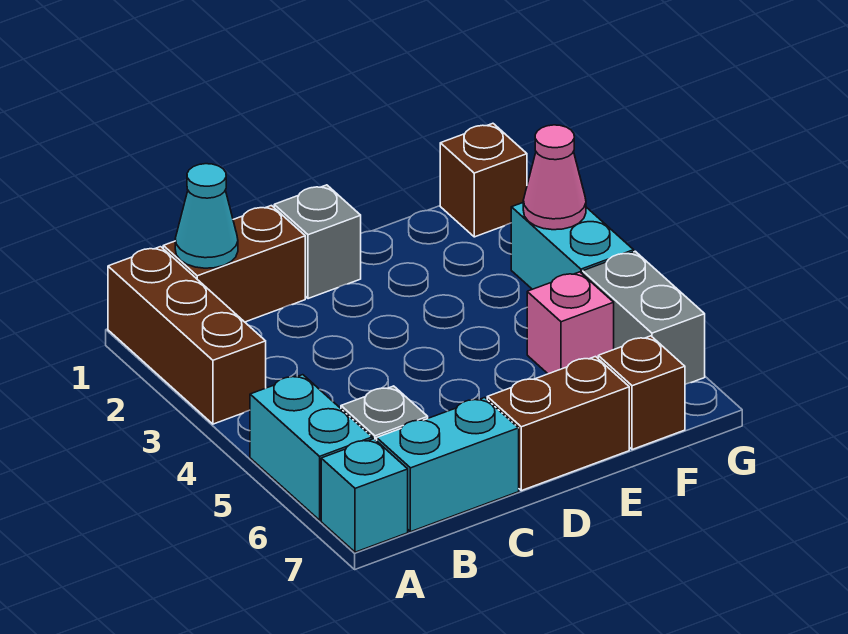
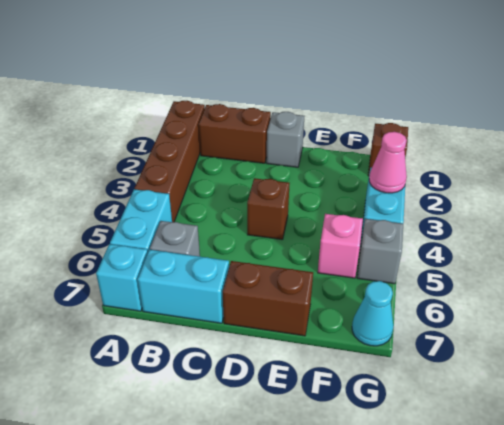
brown brick A1:A3 level 1 -> brown brick A1:A4 level 1
cyan cone B1 level 2 -> cyan cone G7 level 1
brown brick F7 level 1 -> brown brick D4 level 1
grey brick G5:G6 level 1 -> grey brick G5 level 1

